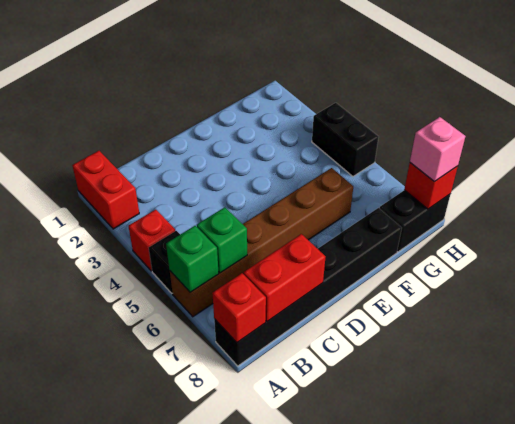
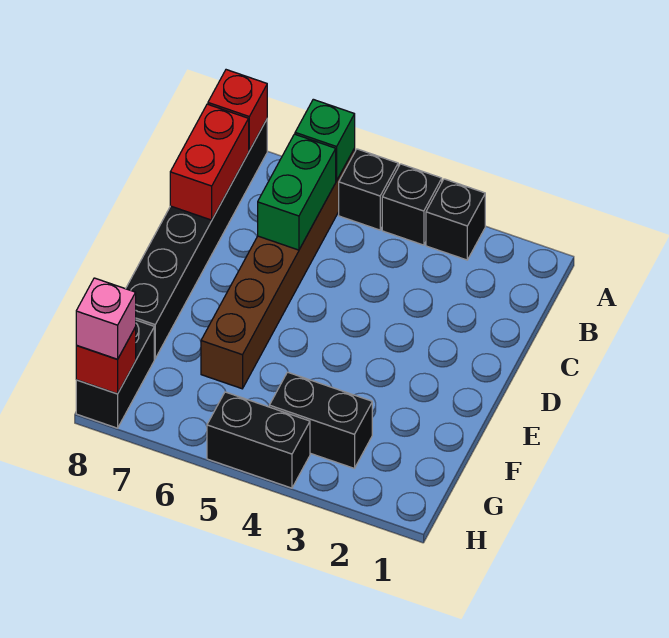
red brick A1:A2 level 1 -> none
none -> black brick A3 level 1
red brick A4 level 1 -> black brick A4 level 1
green brick B6 level 2 -> green brick B6:C6 level 2
none -> black brick G3:G4 level 1

